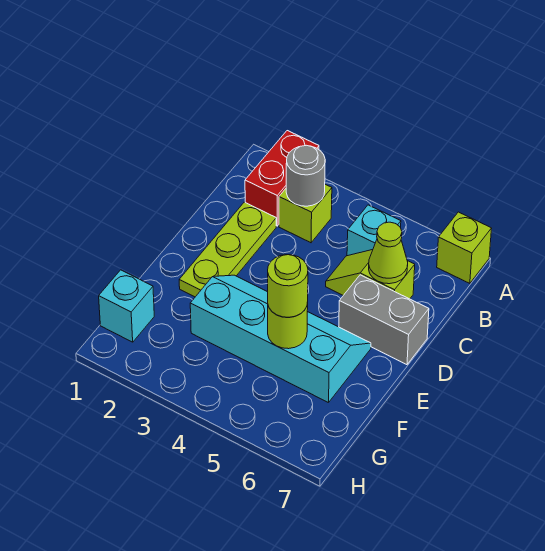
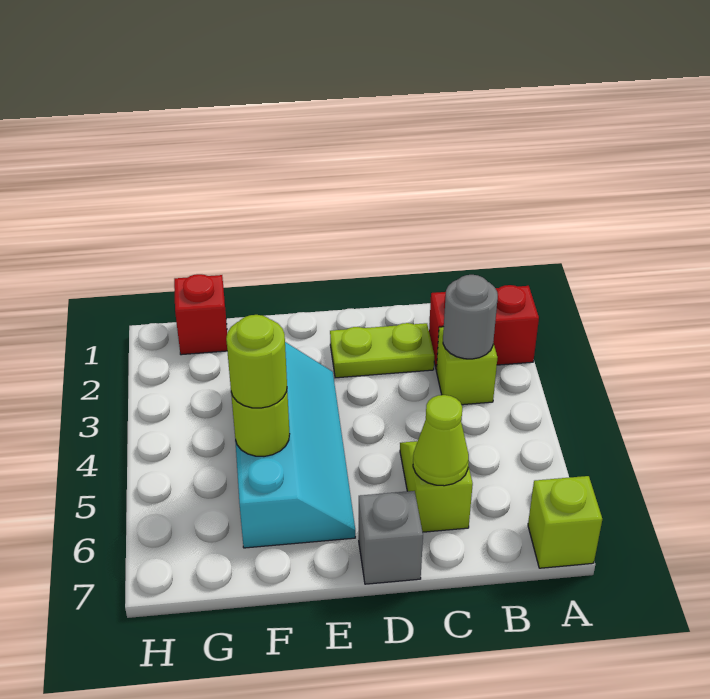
cyan brick B5 level 1 -> none
lime plate C2:E2 level 1 -> lime plate C2:D2 level 1
grey brick D6:D7 level 1 -> grey brick D7 level 1
cyan brick G1 level 1 -> red brick G1 level 1

